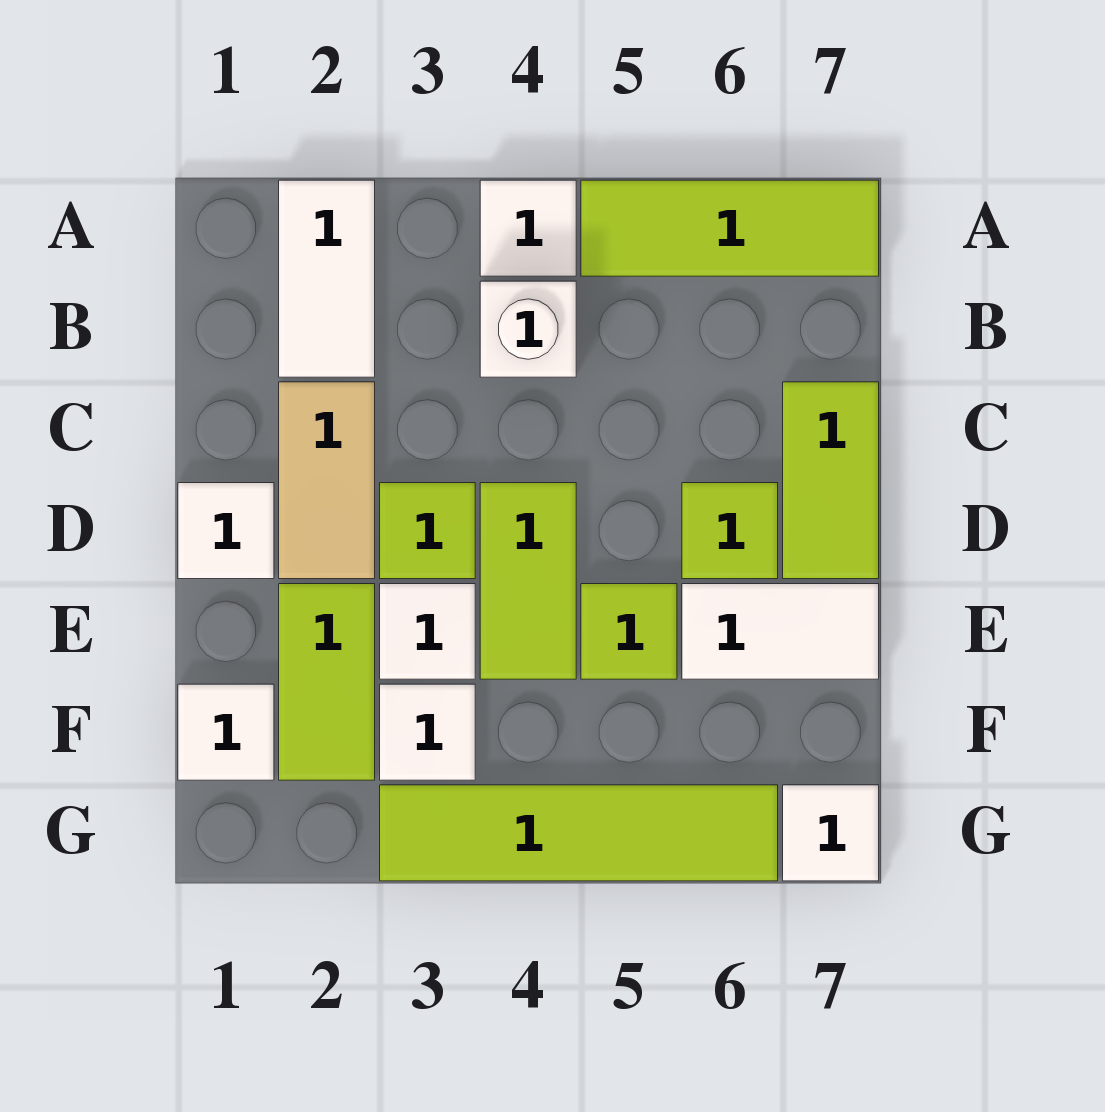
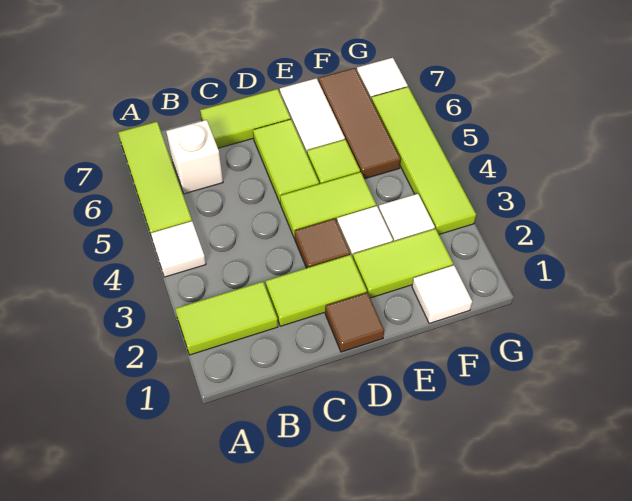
white tile A2:B2 level 1 -> lime tile A2:B2 level 1
white brick B4 level 1 -> white brick B6 level 1
tan tile C2:D2 level 1 -> lime tile C2:D2 level 1
white tile D1 level 1 -> brown tile D1 level 1
lime tile D3 level 1 -> brown tile D3 level 1
lime tile D6 level 1 -> lime tile D5:D6 level 1
none -> brown tile F5:F7 level 1

